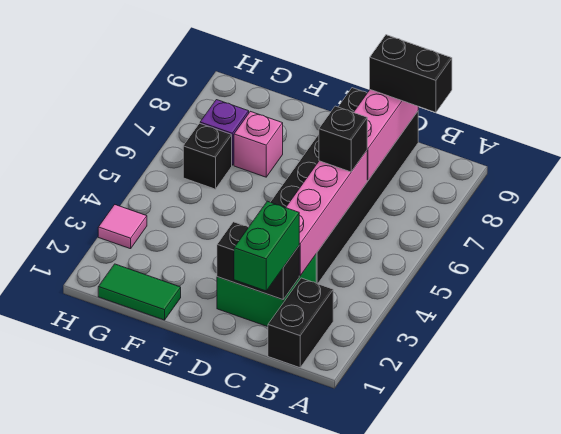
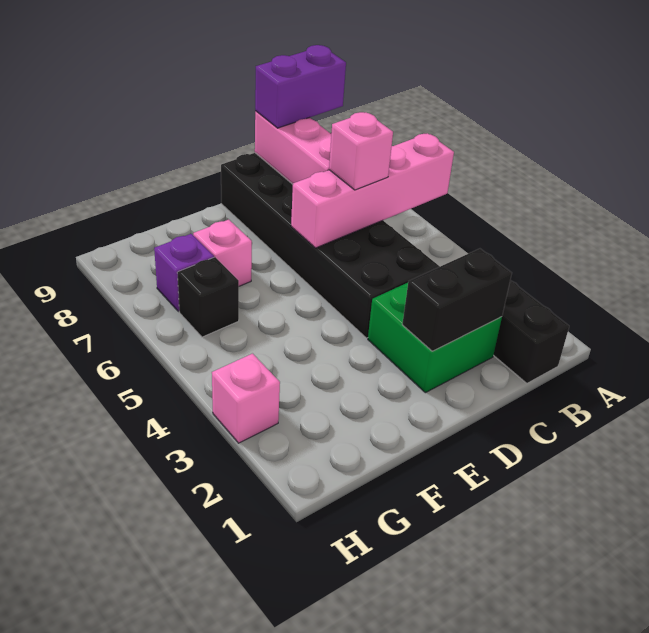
black brick B9:C9 level 3 -> purple brick B9:C9 level 3
green brick C1:C2 level 3 -> none
pink brick C3:C6 level 2 -> pink brick A6:D6 level 2
black brick C6 level 3 -> pink brick C6 level 3
green tile F1:G1 level 1 -> none
pink tile H3 level 1 -> pink brick H3 level 1

